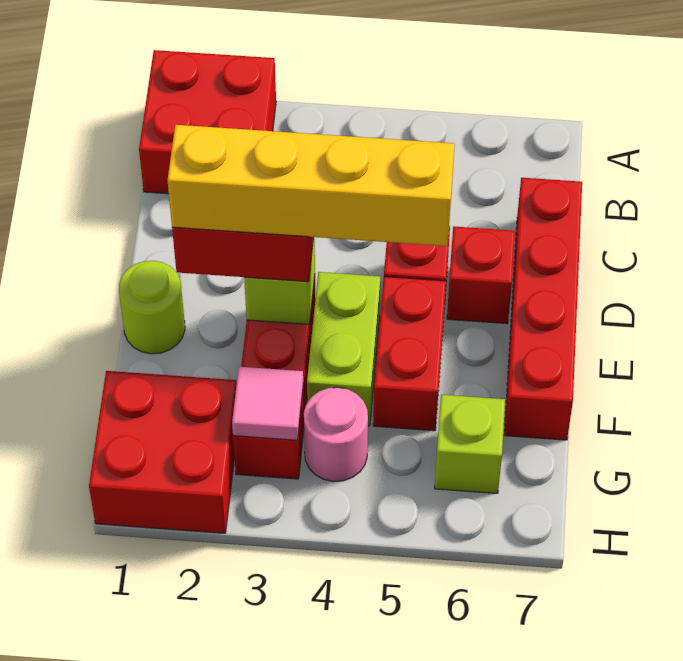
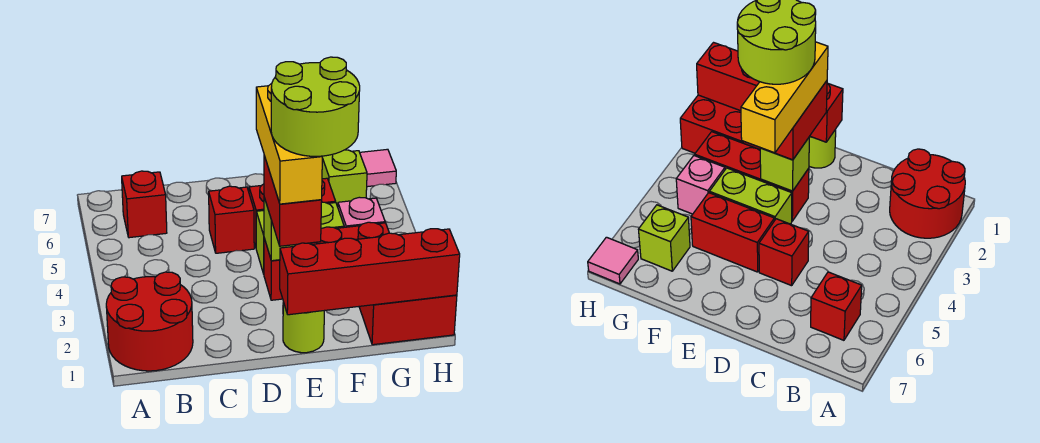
red brick A1:B2 level 1 -> red round brick A1:B2 level 1
red brick C7:F7 level 1 -> red brick E1:H1 level 2
red brick D6 level 1 -> red brick B6 level 1
yellow brick E2:E5 level 4 -> yellow brick E2:E4 level 4
none -> lime round brick E2:F3 level 5
pink tile G3 level 2 -> pink tile H7 level 1
pink round brick G4 level 1 -> pink brick G4 level 1

